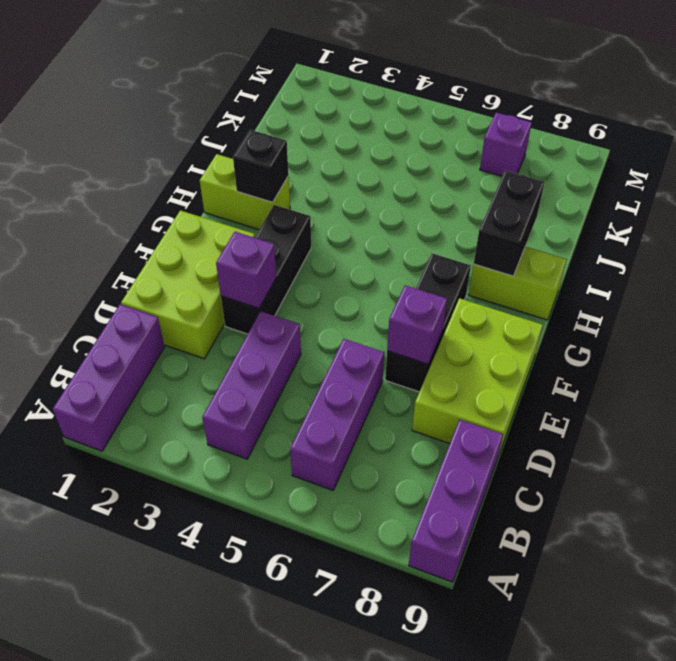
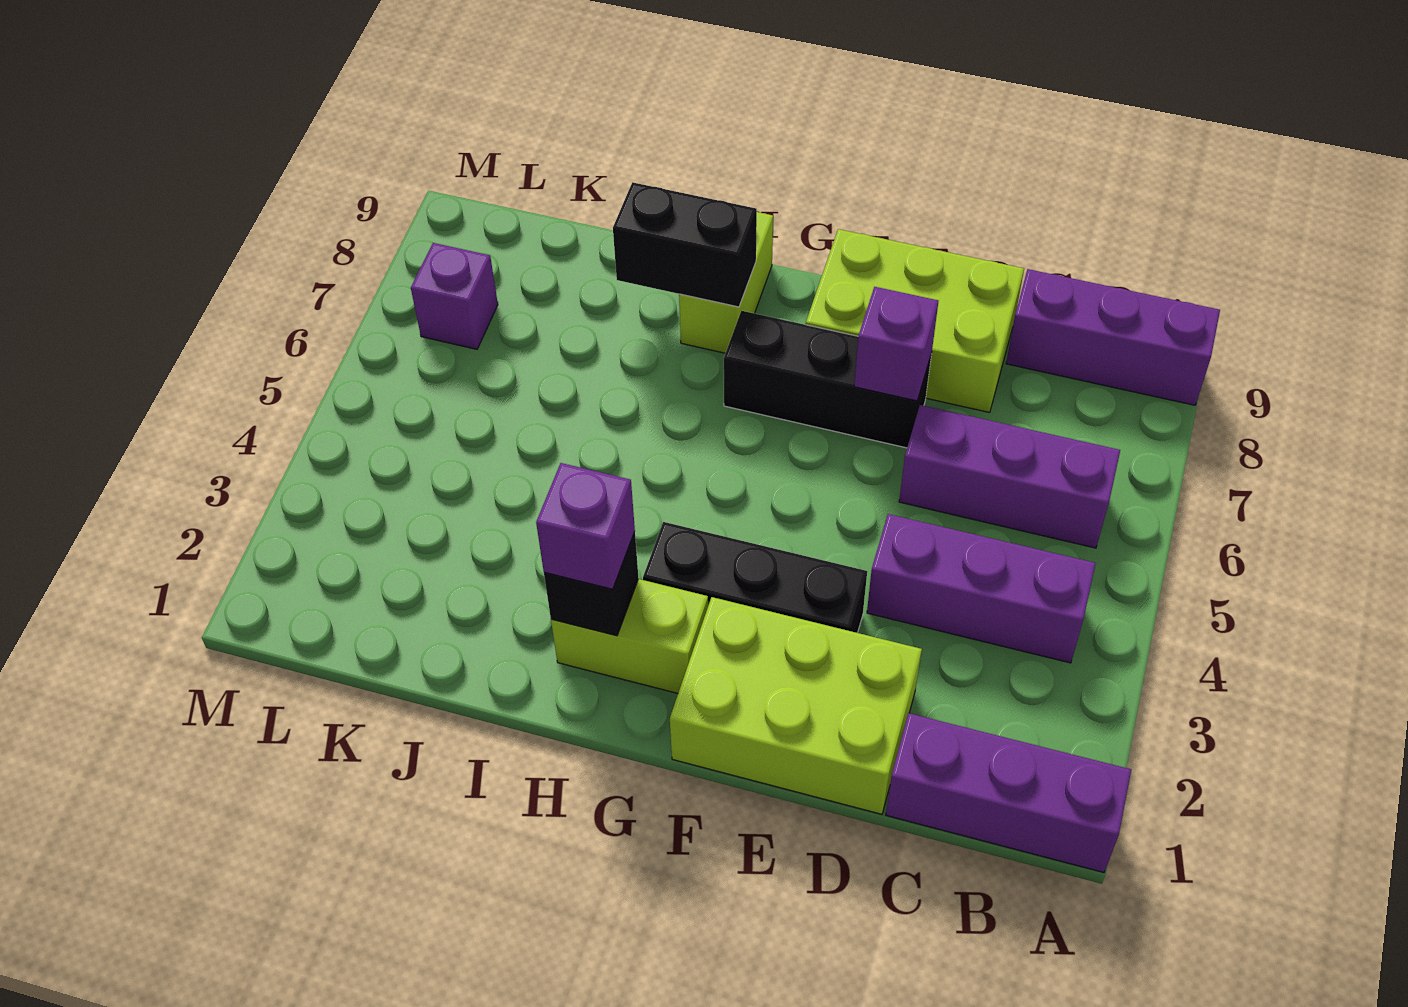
purple brick E3 level 2 -> purple brick H2 level 3
lime brick H1:H2 level 1 -> lime brick G2:H2 level 1

